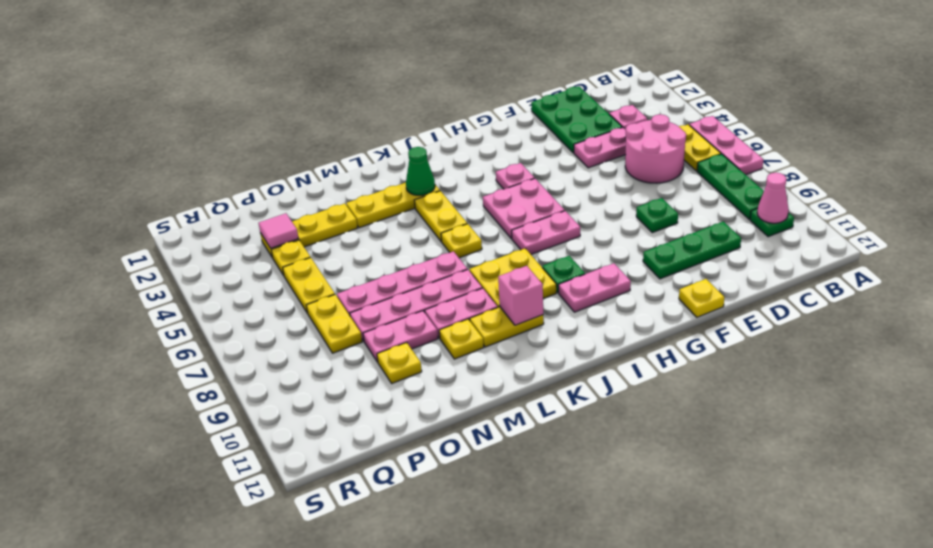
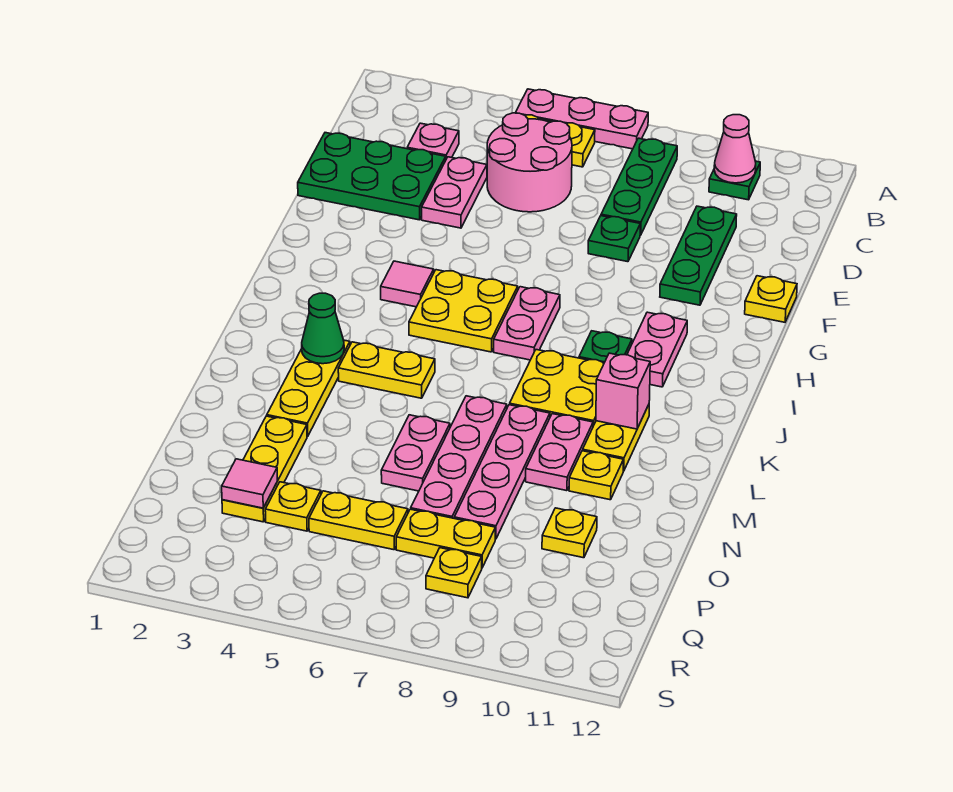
green plate B7:B9 level 1 -> green plate B8:D8 level 1
pink plate H4 level 1 -> pink tile H4 level 1
pink plate H5:I6 level 1 -> yellow plate H5:I6 level 1
yellow plate K6 level 1 -> yellow plate Q8 level 1
pink plate N9:O9 level 1 -> pink plate M6:N6 level 1

